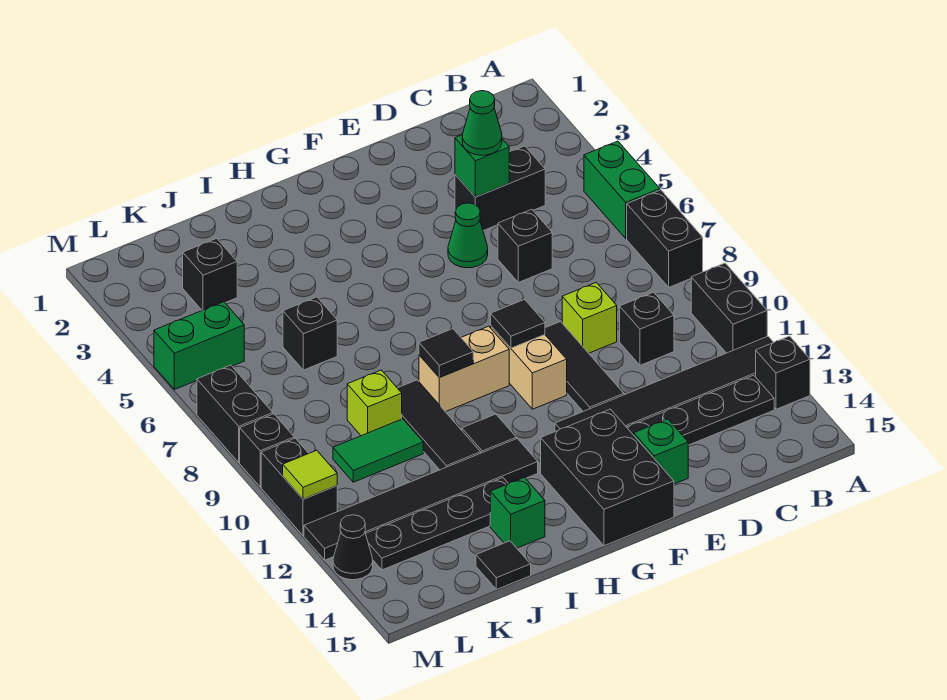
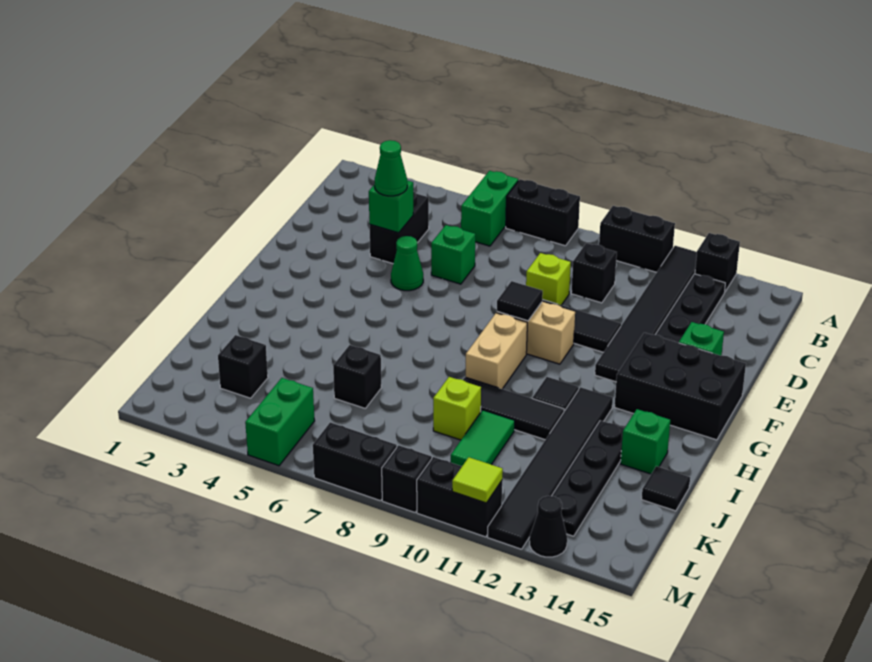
green brick A5:A6 level 1 -> green brick A6:B6 level 1
black brick D6 level 1 -> green brick D6 level 1
black tile H9 level 2 -> none

